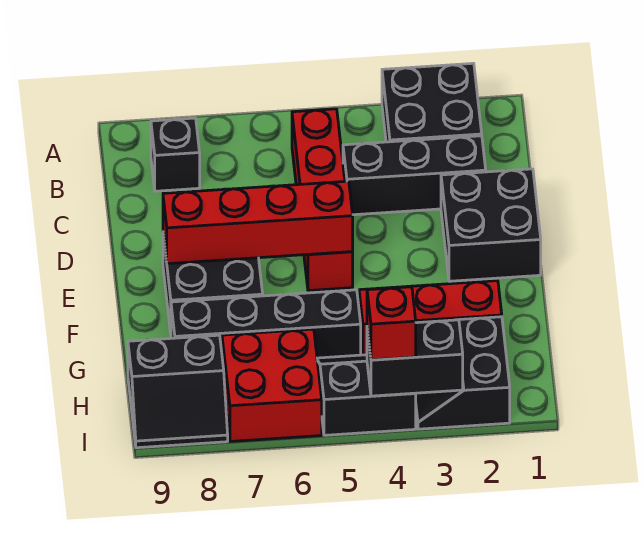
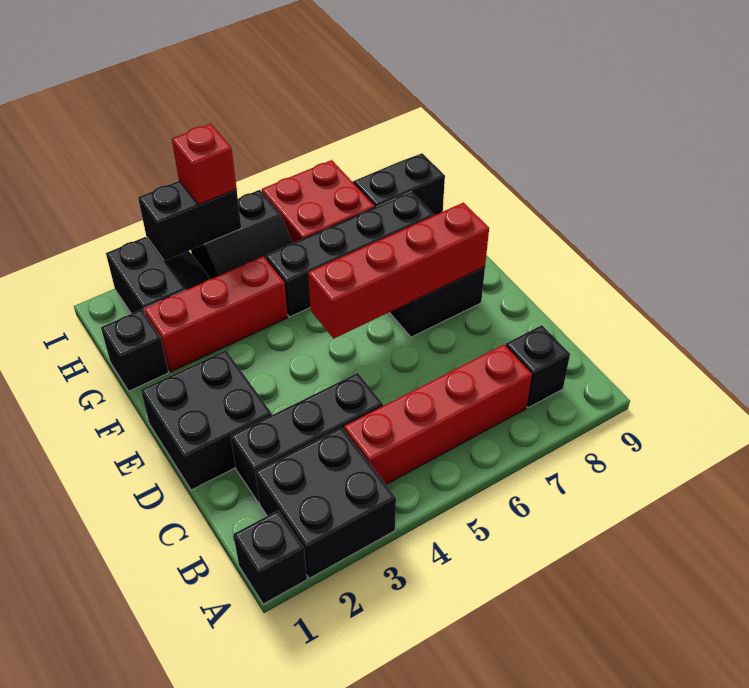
none -> black brick A1 level 1
red brick B5:E5 level 1 -> red brick B4:B7 level 1
none -> black brick G1 level 1

